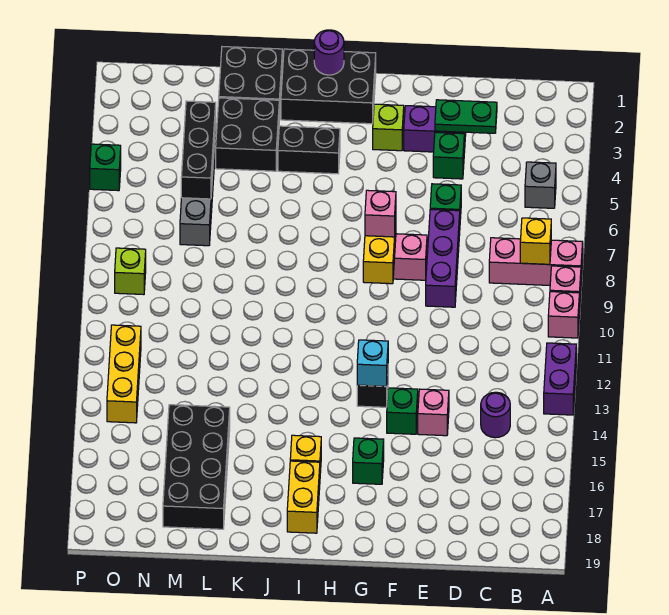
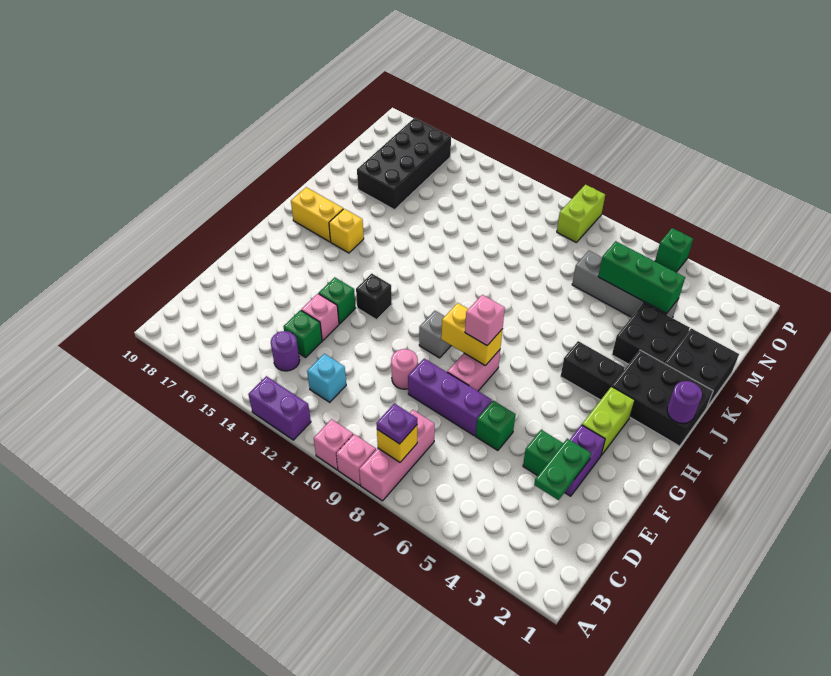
grey brick B5 level 1 -> grey brick G10 level 1
none -> purple plate B8 level 3
none -> pink round brick E10 level 1
lime brick G3 level 1 -> lime brick G3:H3 level 1
cyan brick G13 level 2 -> cyan brick C12 level 1
green brick G16 level 1 -> green brick D14 level 1
black brick H1:J2 level 1 -> black brick I1:J3 level 1
black brick I4:J4 level 1 -> black brick I4:I5 level 1
black brick L15:M18 level 1 -> black brick L16:O17 level 1
black brick M4:M6 level 2 -> green brick M4:M6 level 2
lime brick O9 level 1 -> lime brick O9:P9 level 1
yellow brick O12:O14 level 1 -> none

